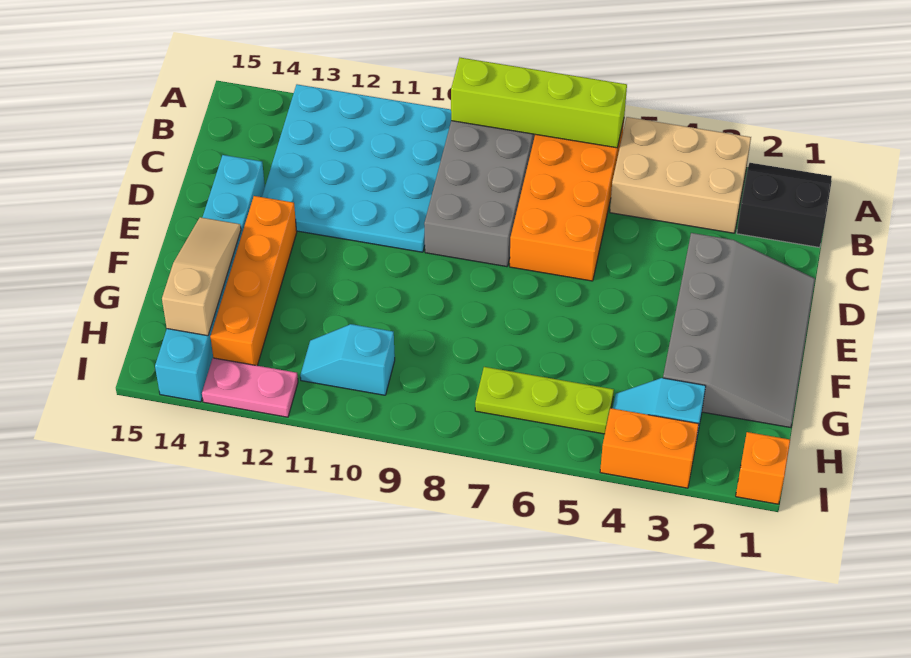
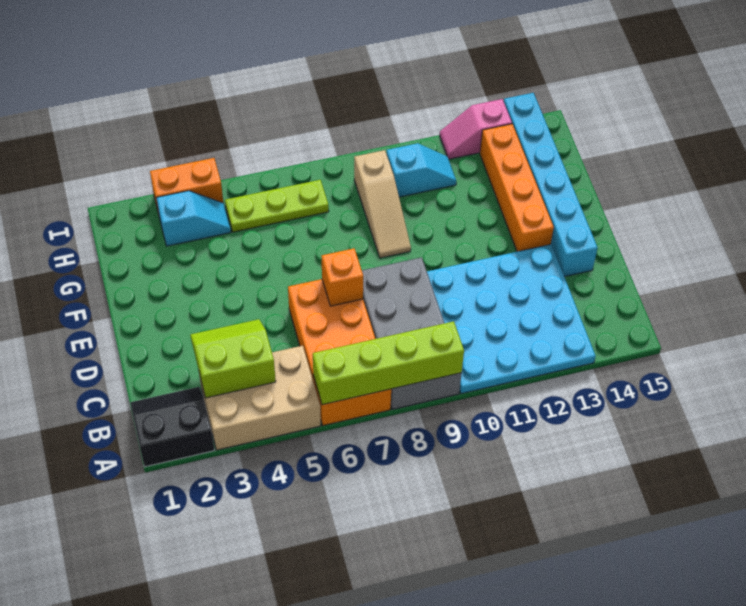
black slope A1:B2 level 1 top B -> black slope A1:B2 level 1 top A
none -> lime slope B3:C4 level 2 top B
grey slope D1:G3 level 1 top 3 -> none
tan slope F14:H14 level 2 top H -> tan slope F9:H9 level 1 top H
orange brick I1 level 1 -> orange brick D7 level 2
pink plate I12:I13 level 1 -> pink slope I12:I13 level 1 top 13

